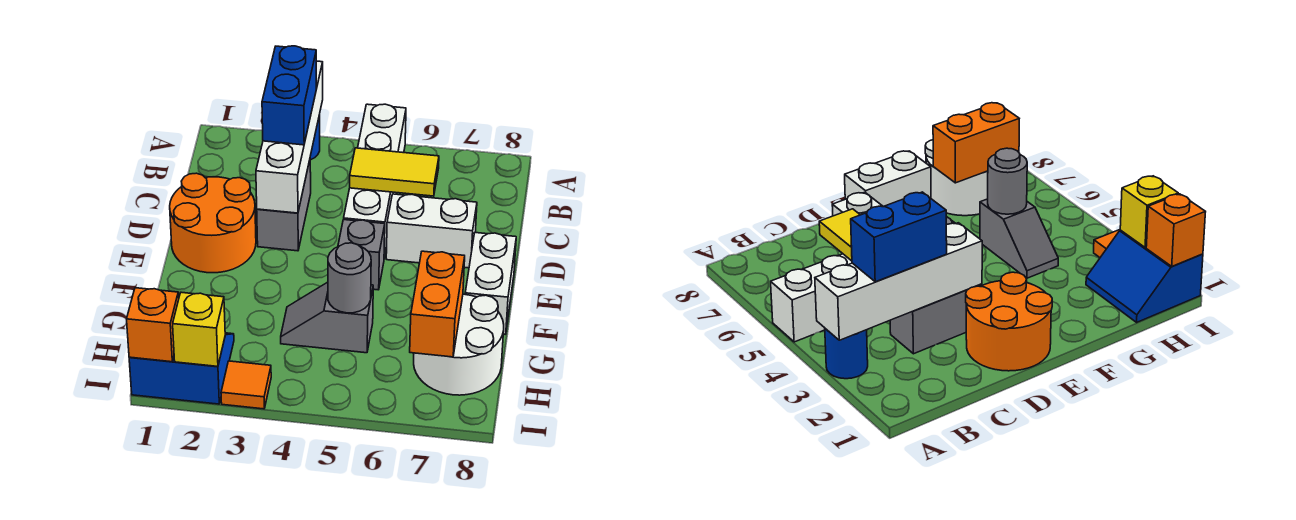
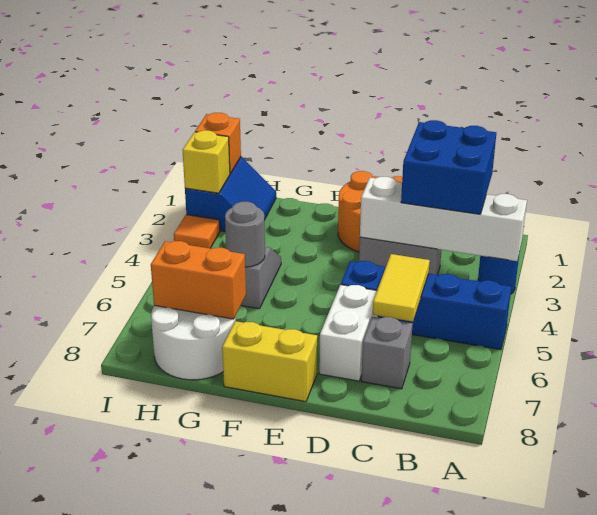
white brick A5:D5 level 1 -> blue brick A5:D5 level 1
blue brick B3:C3 level 3 -> blue brick B2:C3 level 3
grey brick E5 level 1 -> grey brick C7 level 1
white brick E8:F8 level 1 -> yellow brick E8:F8 level 1

